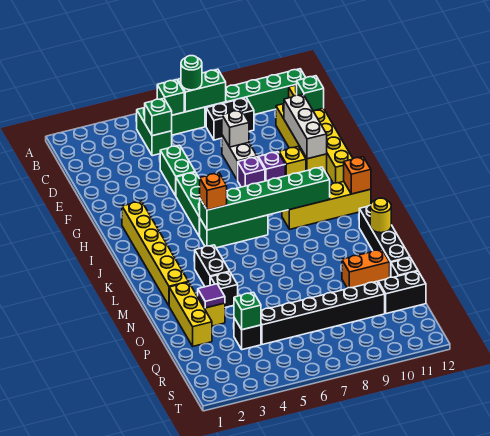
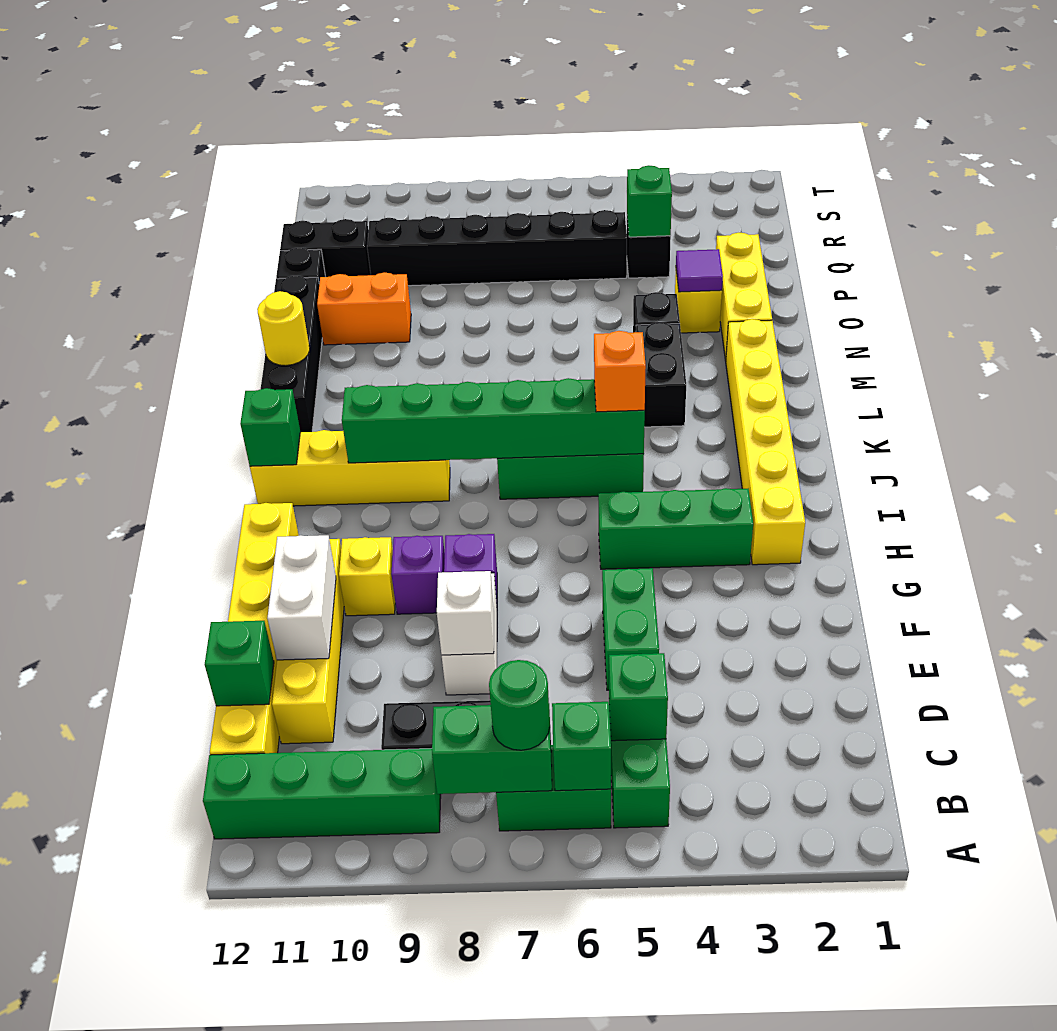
white brick E11:G11 level 2 -> white brick E11:F11 level 2
green brick G5:I5 level 1 -> green brick H3:H5 level 1
orange brick J12 level 2 -> green brick J12 level 2

